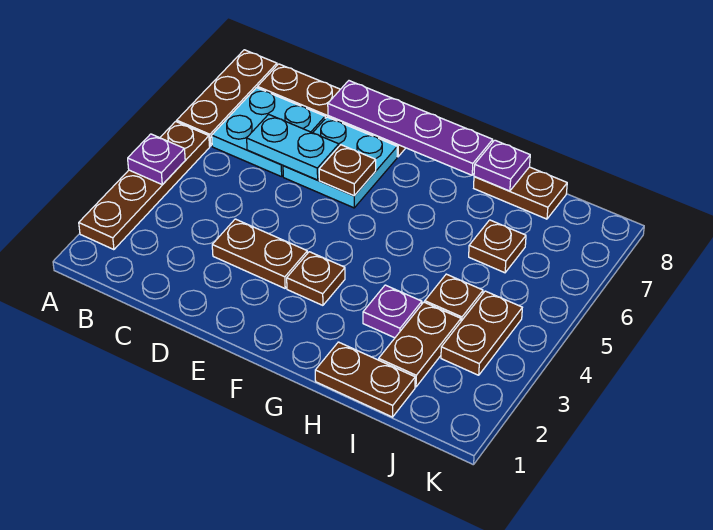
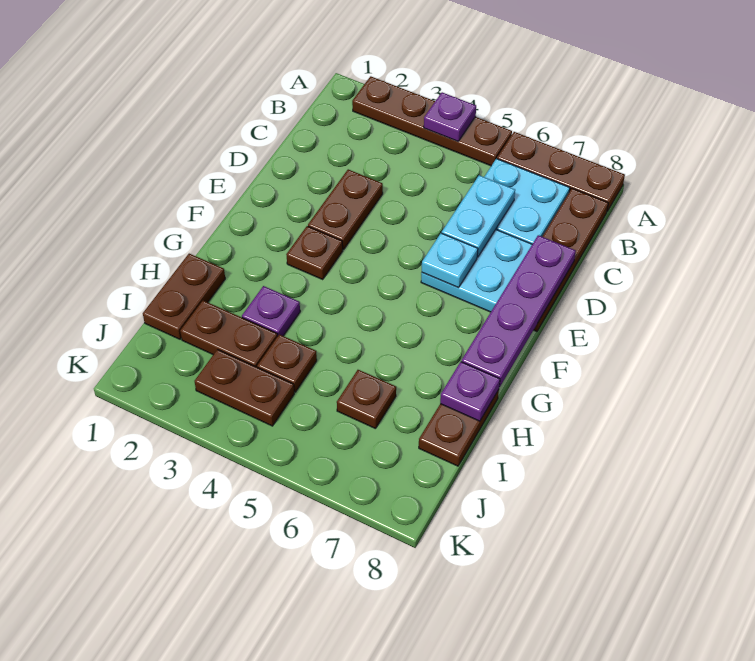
brown plate E6 level 2 -> cyan plate E6 level 2

